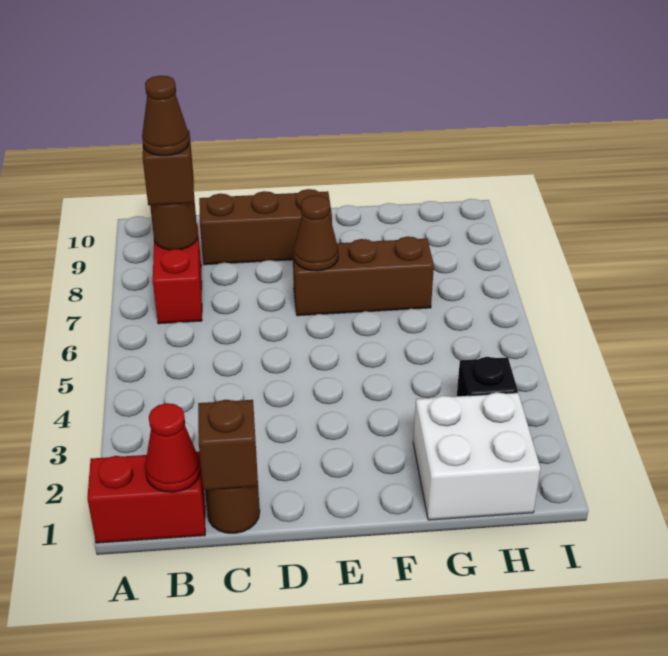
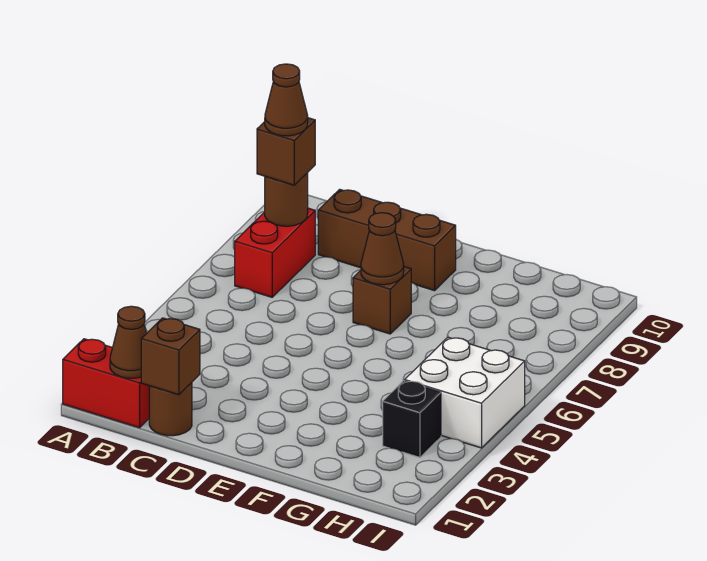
red cone B1 level 2 -> brown cone B1 level 2
brown brick E7:G7 level 1 -> brown brick E7 level 1
white brick G1:H2 level 1 -> white brick H4:I5 level 1

